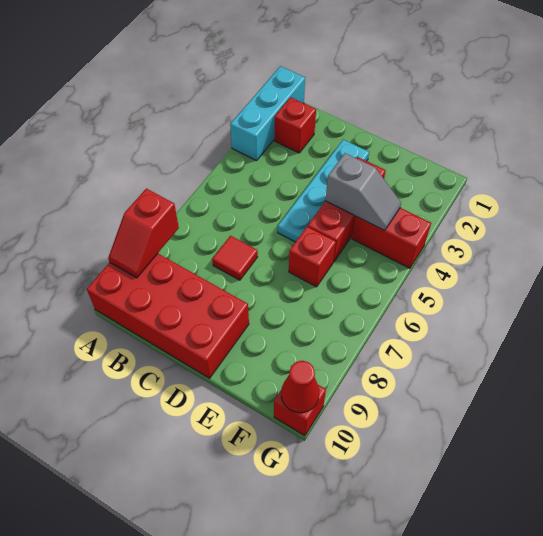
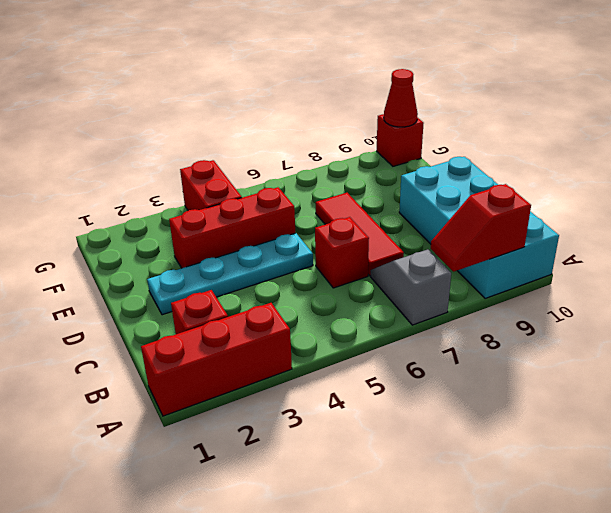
cyan brick A1:A3 level 1 -> red brick A1:A3 level 1
red slope A8:A9 level 2 top 8 -> red slope A8:A9 level 2 top 9
red brick A9:D10 level 1 -> cyan brick A9:D10 level 1
red tile C7 level 1 -> red tile C7:E7 level 1
grey slope E4:F4 level 2 top E -> grey slope A7:B7 level 1 top A
red brick E6 level 1 -> red brick C6 level 1

